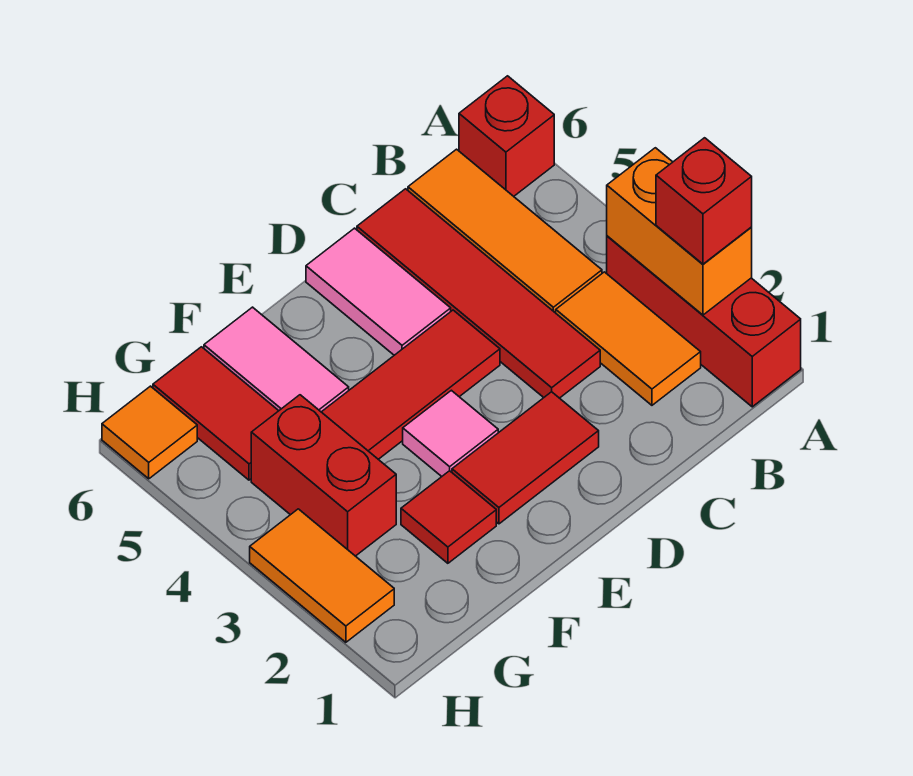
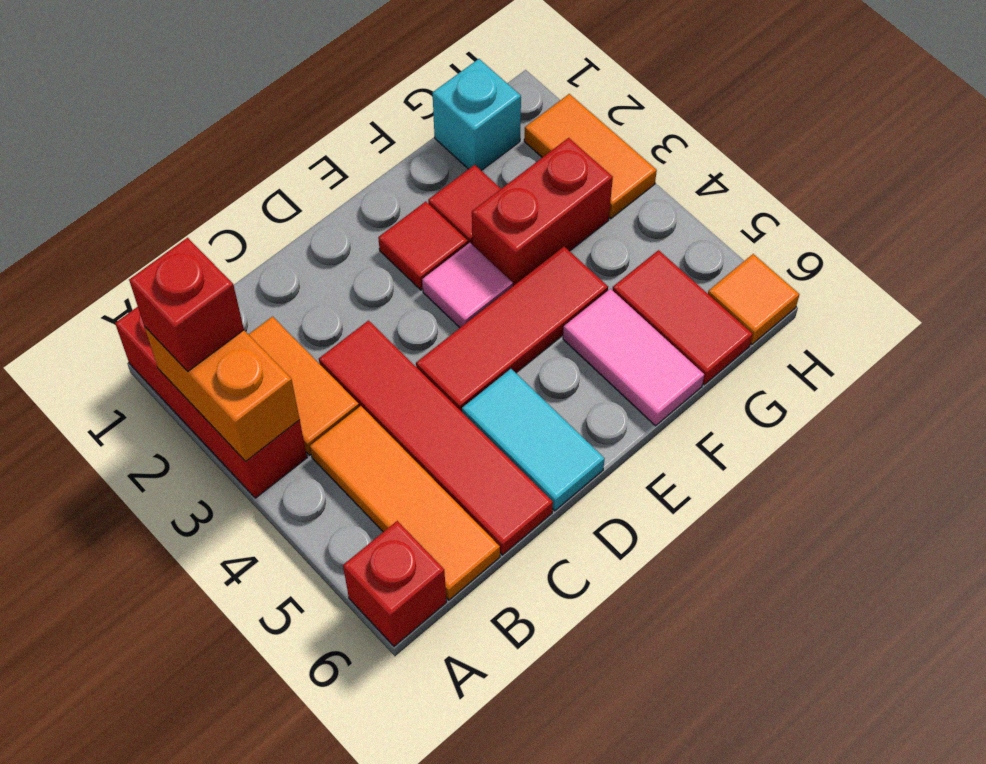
red tile D2:E2 level 1 -> red tile E2 level 1
pink tile D5:D6 level 1 -> cyan tile D5:D6 level 1
none -> cyan brick G1 level 1
red brick G3:G4 level 1 -> red brick F3:G3 level 1

